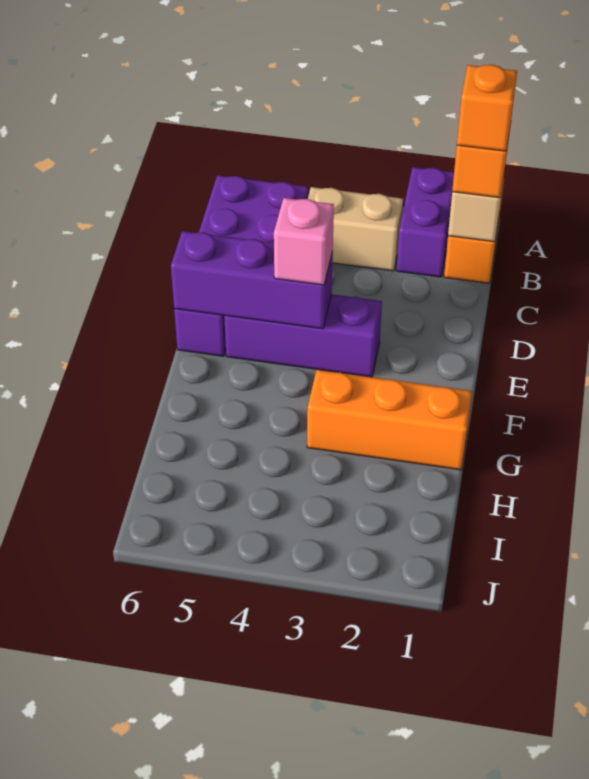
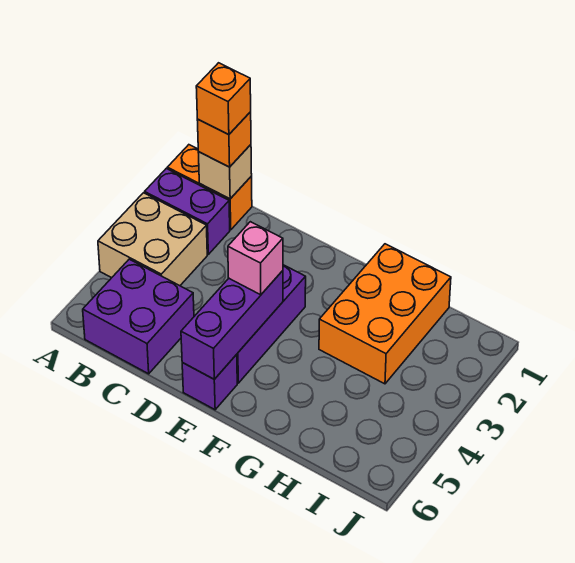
tan brick B3:B4 level 1 -> tan brick A3:B4 level 1
orange brick G1:G3 level 1 -> orange brick G1:H3 level 1

